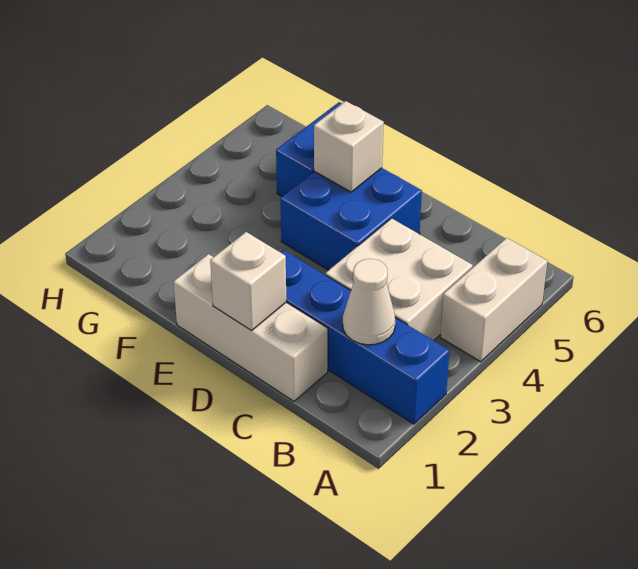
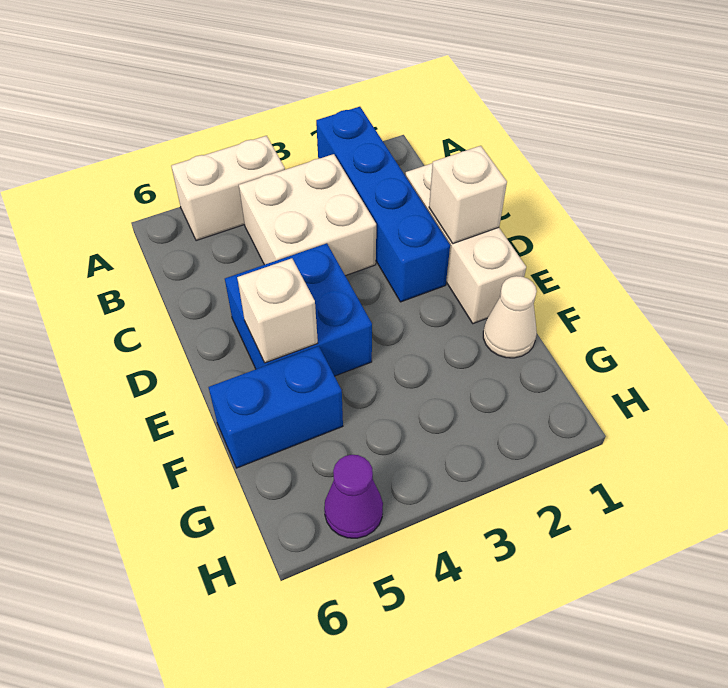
white cone B2 level 2 -> white cone F1 level 1
none -> purple cone H5 level 1

